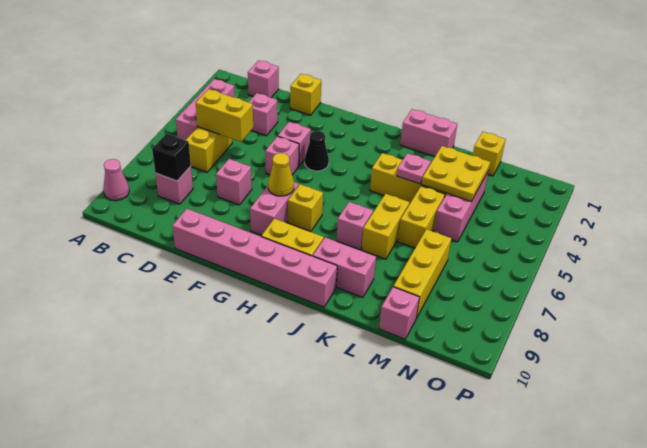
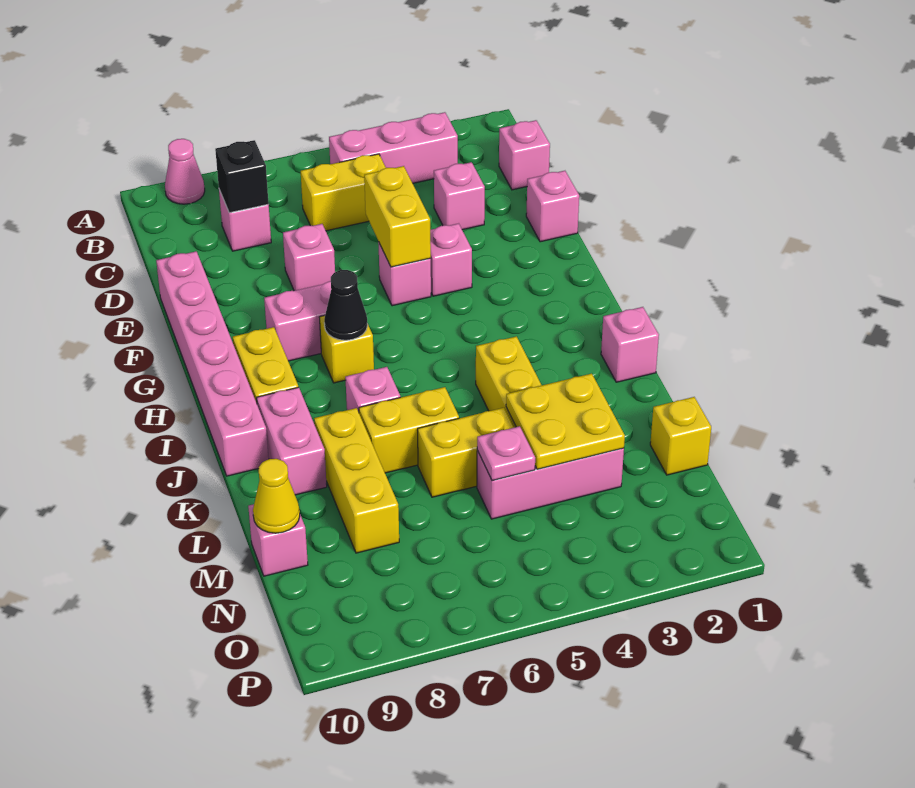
yellow brick C5:D5 level 2 -> yellow brick E5:F5 level 2
yellow brick E1 level 1 -> pink brick E1 level 1
black cone G4 level 1 -> black cone H7 level 2
yellow cone G7 level 2 -> yellow cone M10 level 2
pink brick J1:K1 level 1 -> pink brick J1 level 1
pink plate K4 level 2 -> pink plate M5 level 2
yellow brick M7:M9 level 1 -> yellow brick K8:M8 level 1

